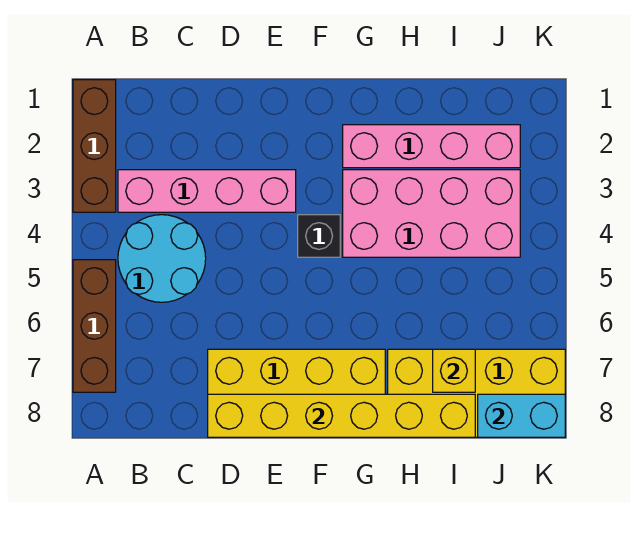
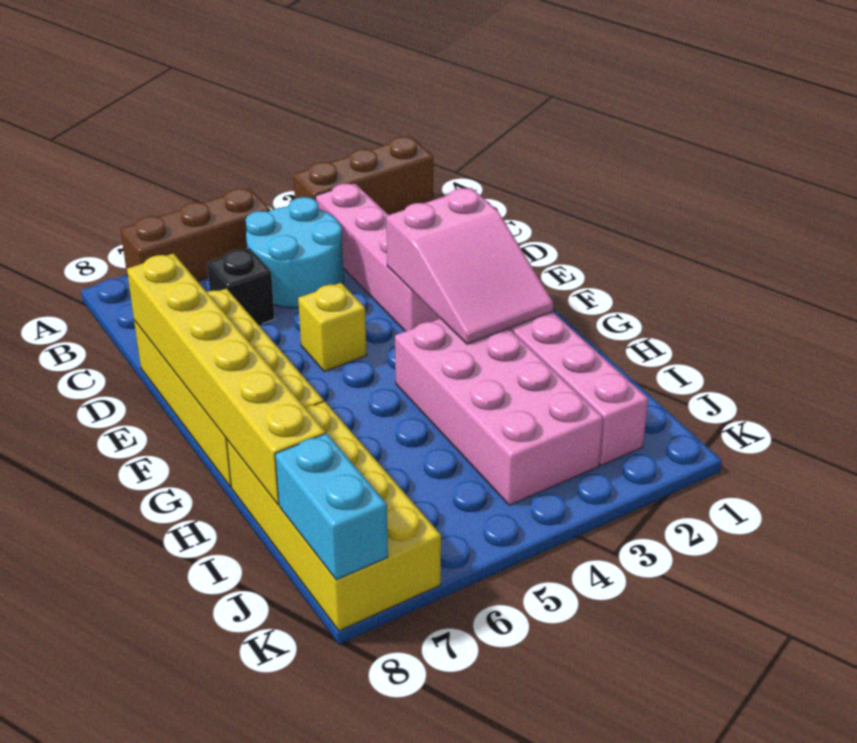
none -> pink slope E2:G3 level 2 top E
black brick F4 level 1 -> black brick C6 level 1
yellow brick I7 level 2 -> yellow brick E5 level 1

